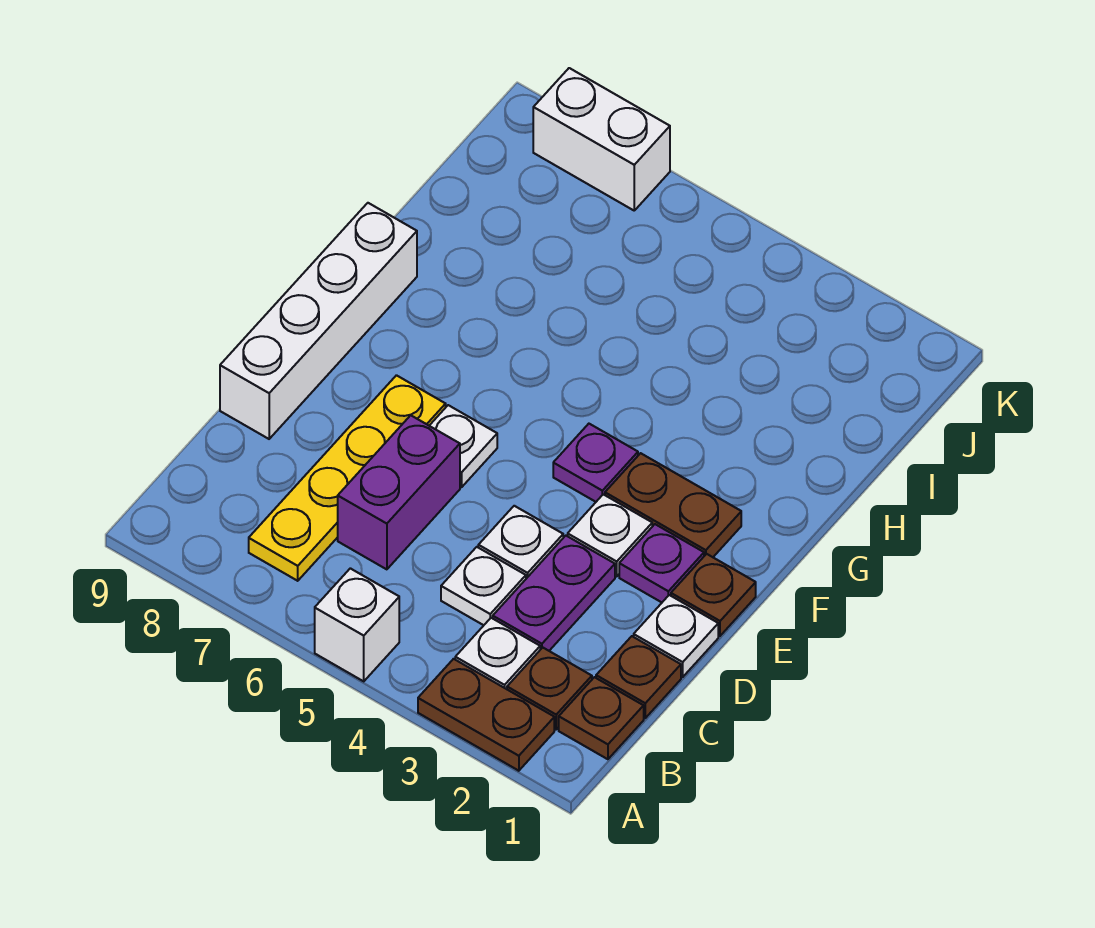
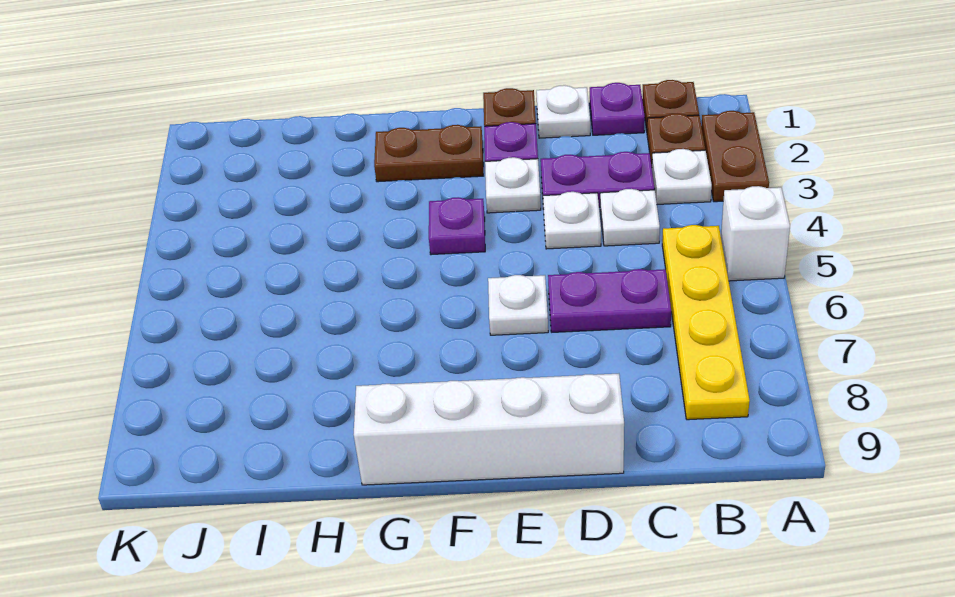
yellow plate B7:E7 level 1 -> yellow plate B5:B8 level 1
brown plate C1 level 1 -> purple plate C1 level 1
purple brick C6:D6 level 1 -> purple plate C6:D6 level 1
brown plate F2:F3 level 1 -> brown plate F2:G2 level 1
white brick K7:K8 level 1 -> none

